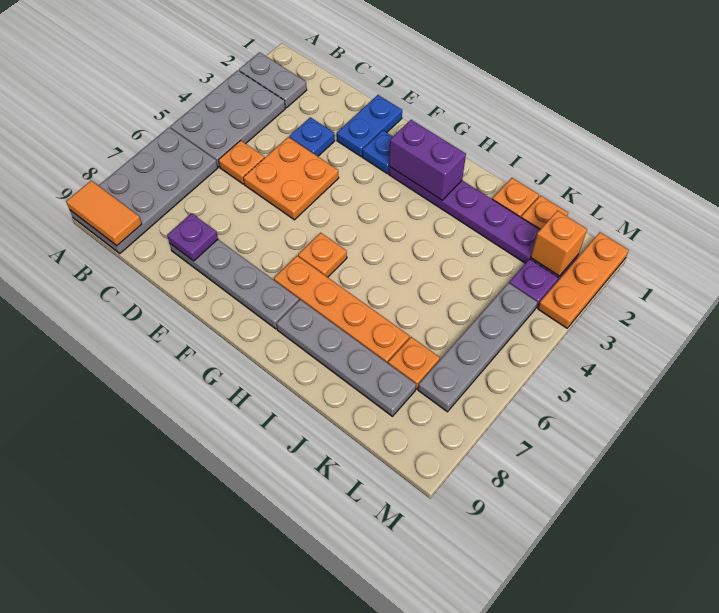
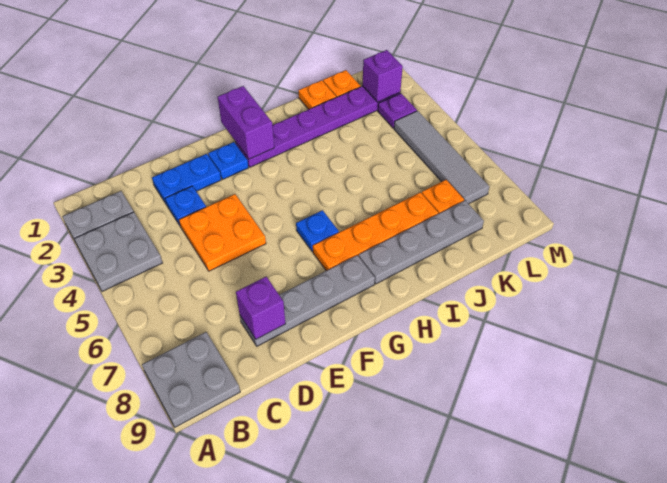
grey plate A3:B5 level 1 -> grey plate A3:B4 level 1
grey plate A6:B9 level 1 -> grey plate A8:B9 level 1
orange tile A9:B9 level 2 -> none
orange plate C5 level 1 -> none
purple plate D8 level 2 -> purple brick D8 level 2
blue plate E1:E2 level 1 -> blue plate D2:E2 level 1
purple brick G2:H2 level 2 -> purple brick G1:G2 level 2
orange plate G6 level 1 -> blue plate G6 level 1
orange brick L2 level 2 -> purple brick L2 level 2
grey plate L4:L7 level 1 -> grey tile L4:L7 level 1
orange plate M1:M3 level 1 -> none

